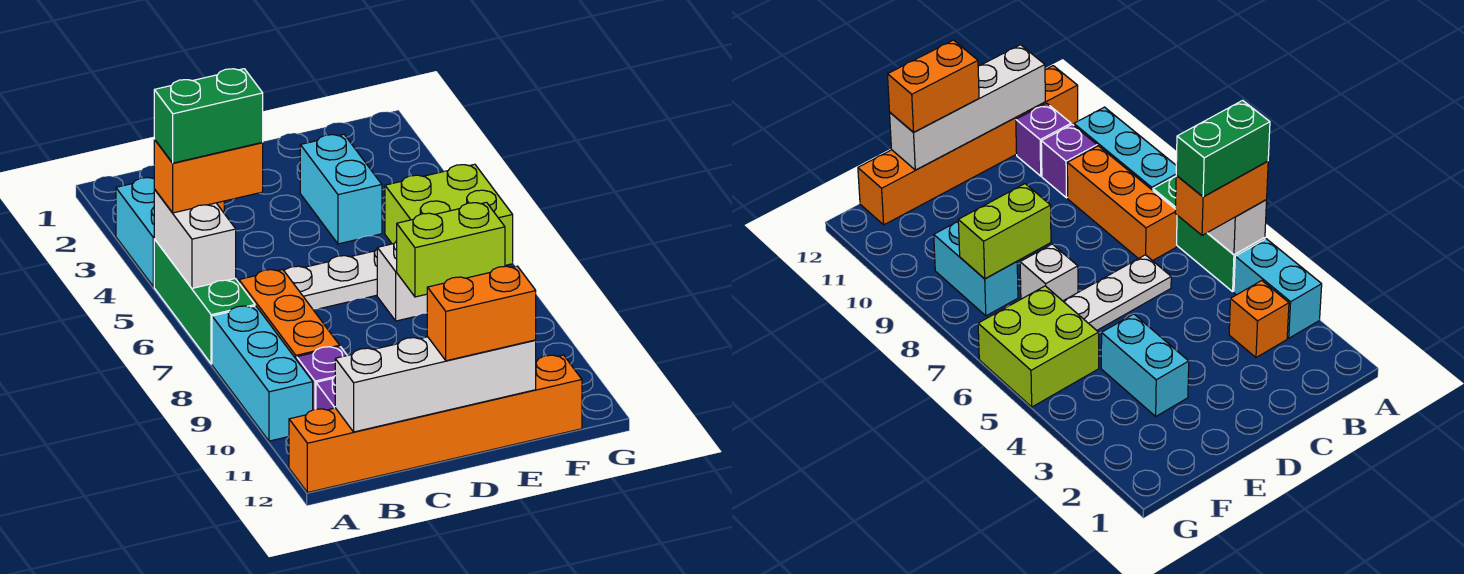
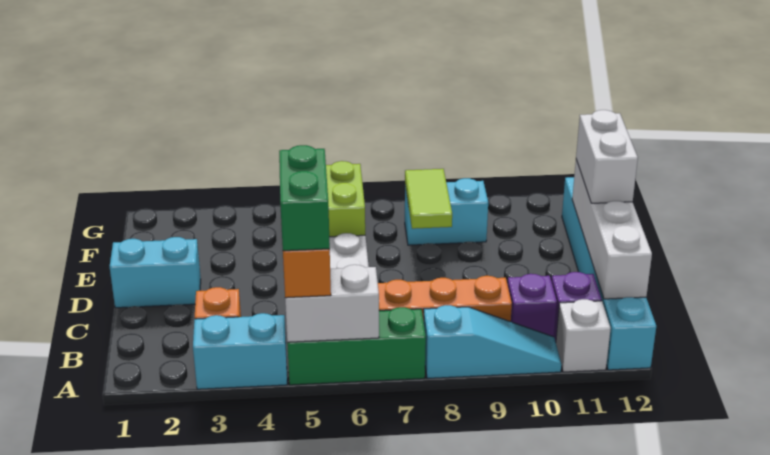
cyan brick A8:A10 level 1 -> cyan slope A8:A10 level 1 top 8
orange brick A12:F12 level 1 -> cyan brick A12:F12 level 1
orange brick D12:E12 level 3 -> white brick D12:E12 level 3
cyan brick E3:E4 level 1 -> cyan brick D1:D2 level 1
white brick E7 level 1 -> white brick A11 level 1
lime brick E8:F8 level 2 -> lime tile E8:F8 level 2

